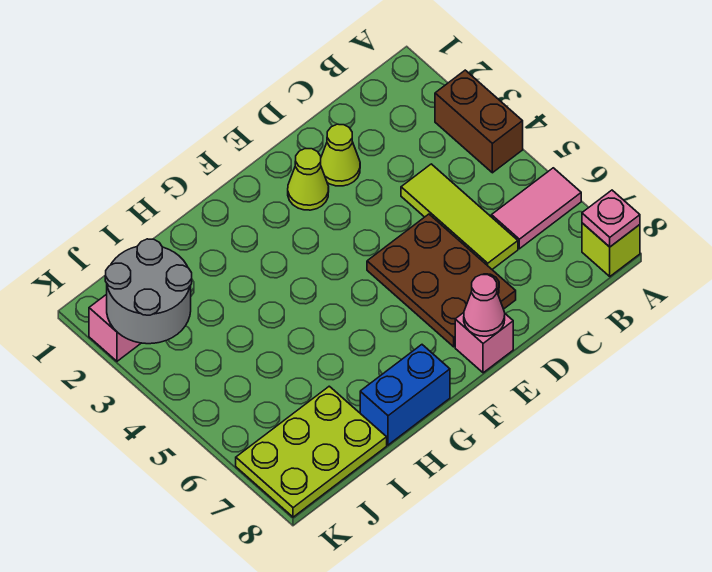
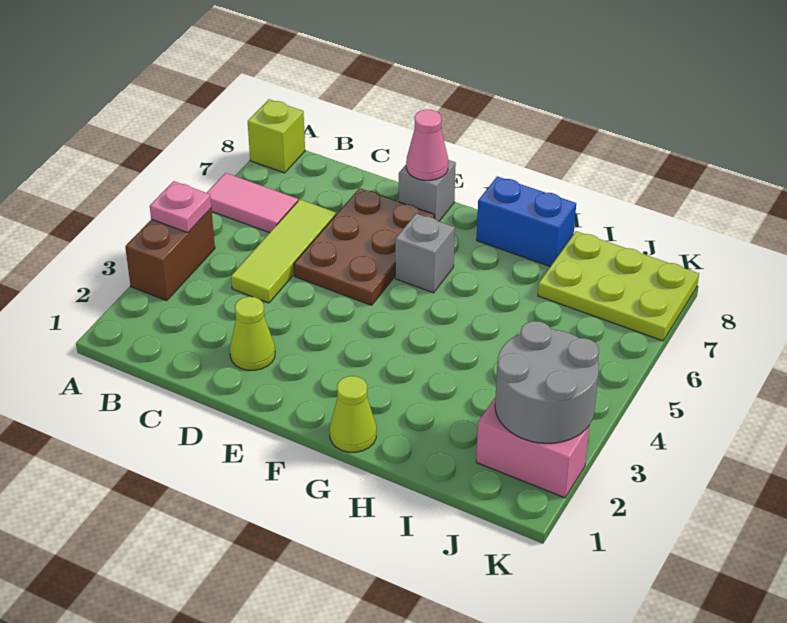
pink plate A8 level 2 -> pink plate A4 level 2
lime cone E2 level 1 -> lime cone G1 level 1
pink brick E8 level 1 -> grey brick E8 level 1
none -> grey brick F6 level 1

